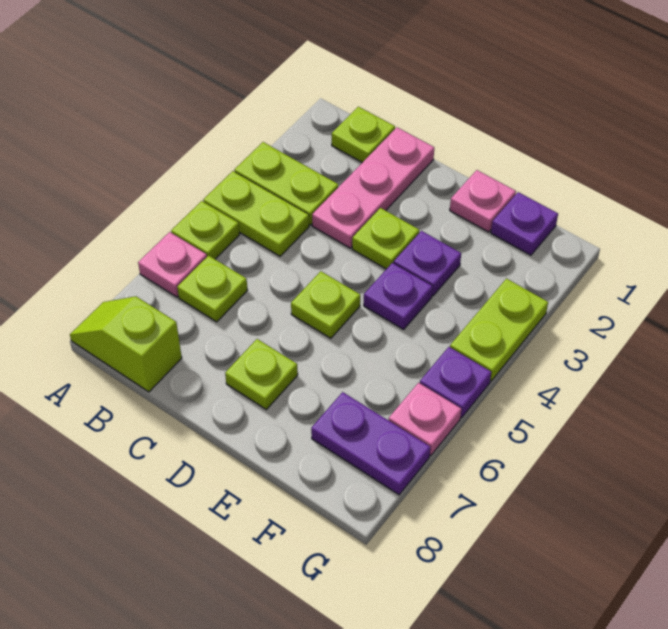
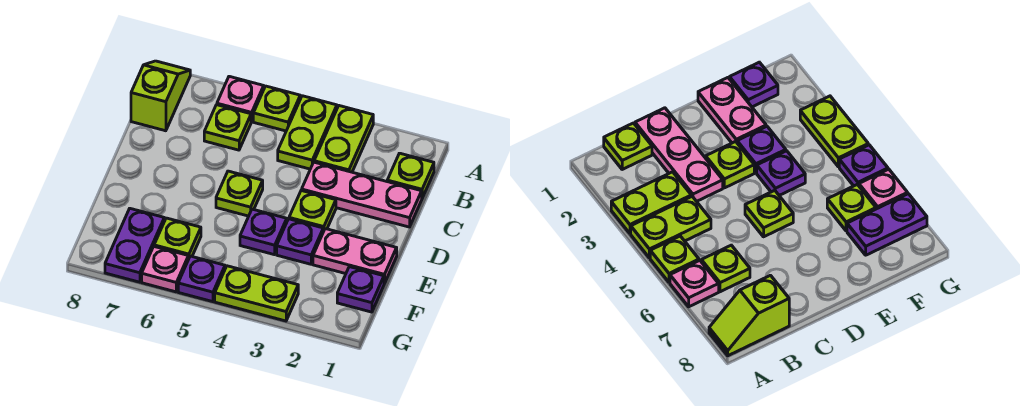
lime plate D7 level 1 -> lime plate F6 level 1
pink plate E1 level 1 -> pink plate E1:E2 level 1

